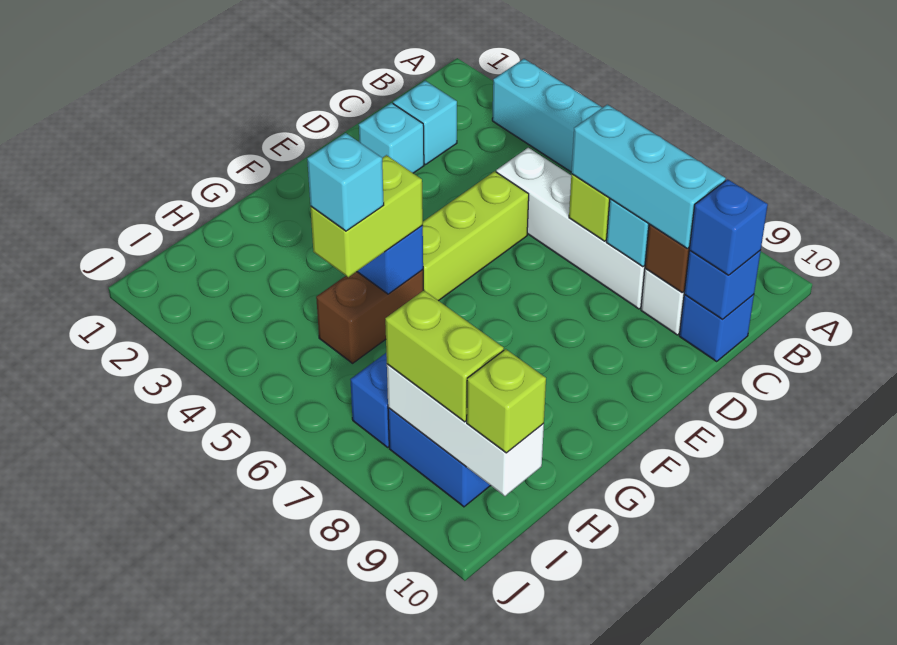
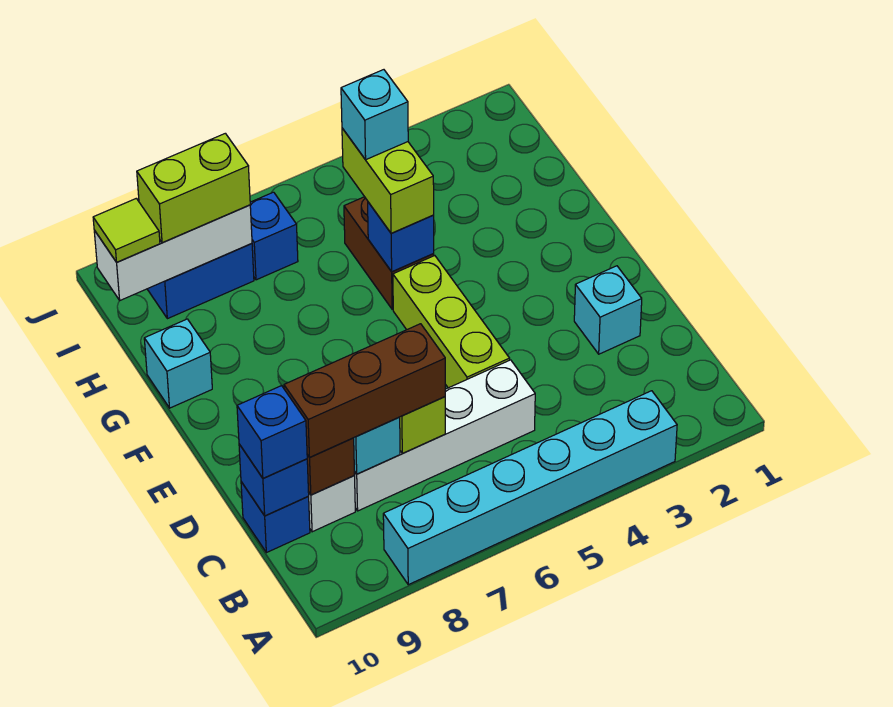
cyan brick C2 level 1 -> cyan brick G10 level 1
cyan brick C7:C9 level 3 -> brown brick C7:C9 level 3
lime brick I10 level 3 -> lime tile I10 level 3

